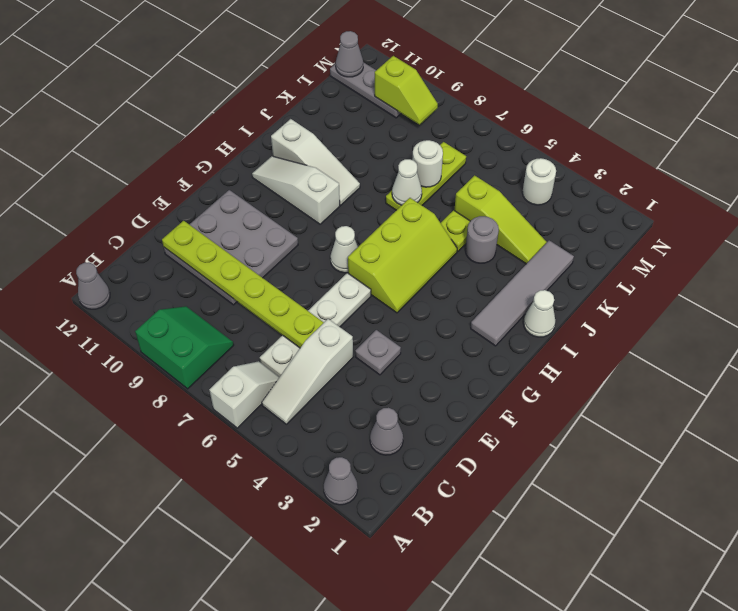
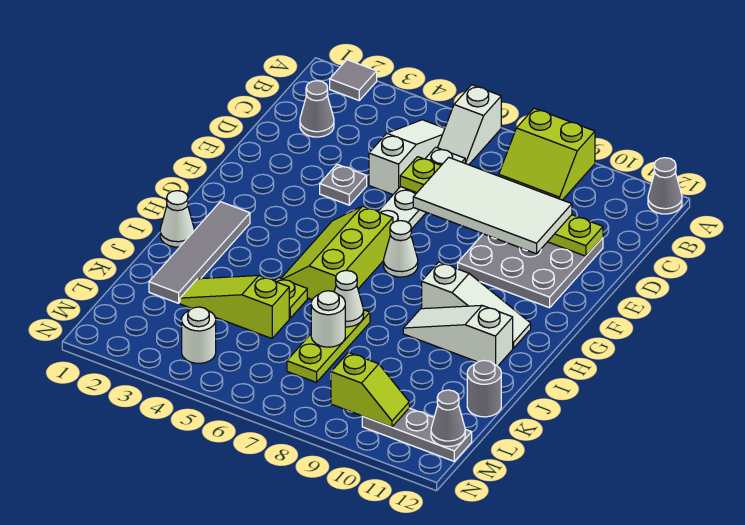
grey cone A2 level 1 -> grey tile A2 level 1
green slope A8:B9 level 1 top A -> lime slope A8:B9 level 1 top A
none -> white tile D7:E10 level 3
grey round brick J4 level 1 -> grey round brick K12 level 1
lime slope M9:M10 level 2 top 10 -> lime slope M9:M10 level 2 top 9

